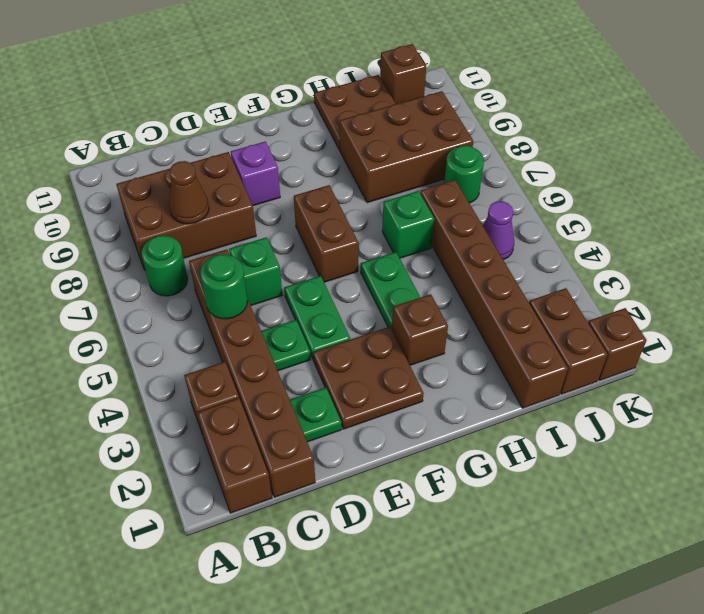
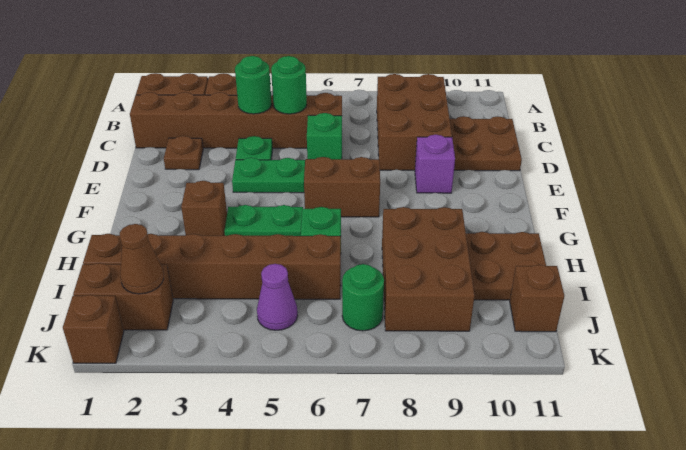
green round brick B7 level 1 -> green round brick C4 level 2
brown cone C8 level 2 -> brown cone J2 level 2
green plate D2 level 1 -> brown plate D2 level 1
brown plate E2:F3 level 1 -> brown plate C10:D11 level 1

